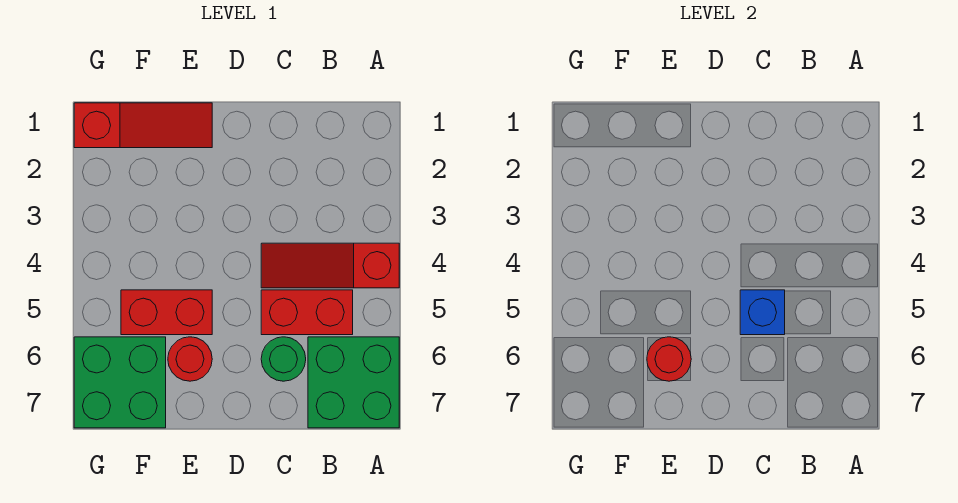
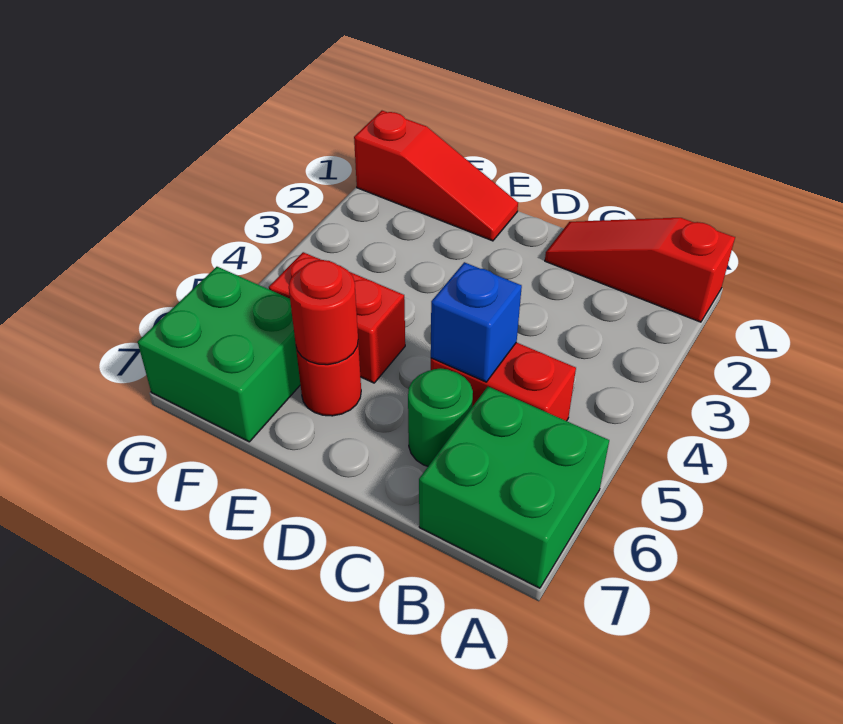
red slope A4:C4 level 1 top A -> red slope A1:C1 level 1 top A

